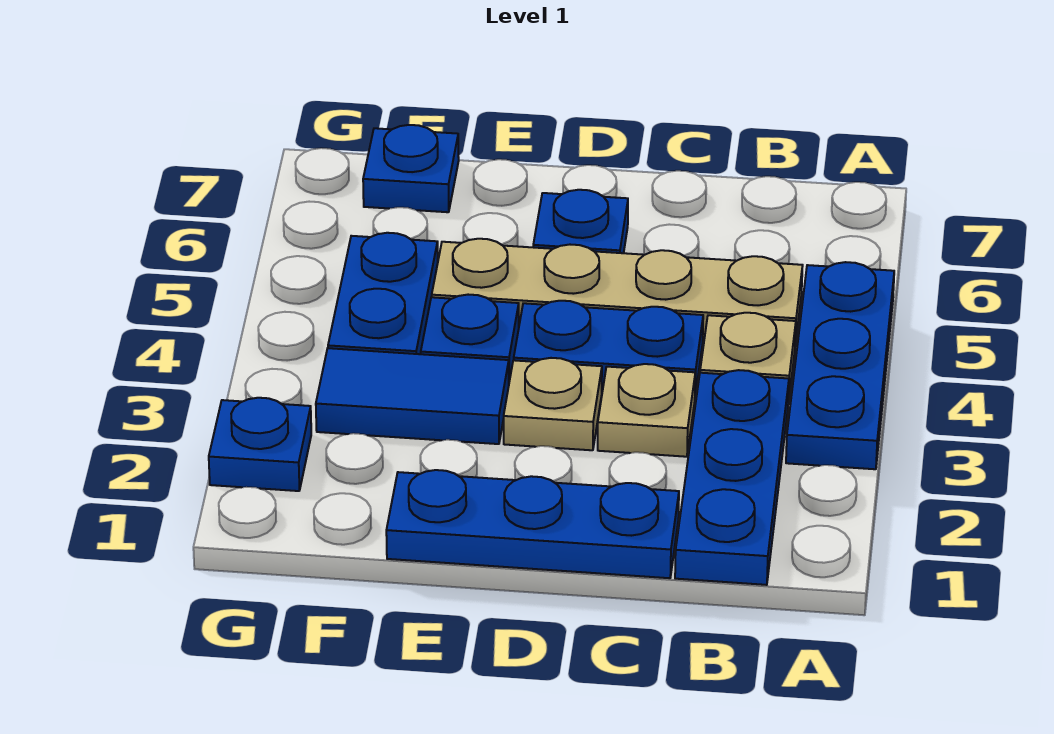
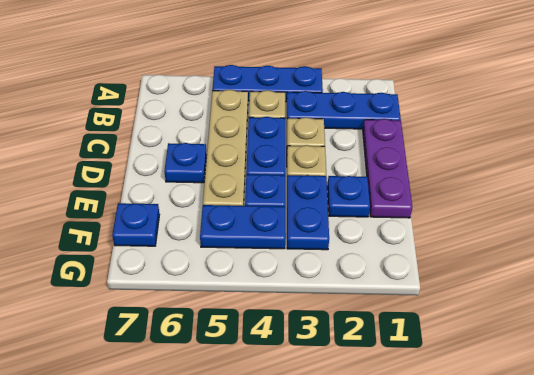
blue plate C1:E1 level 1 -> purple plate C1:E1 level 1
blue tile E3:F3 level 1 -> blue plate E3:F3 level 1
blue plate G2 level 1 -> blue plate E2 level 1

